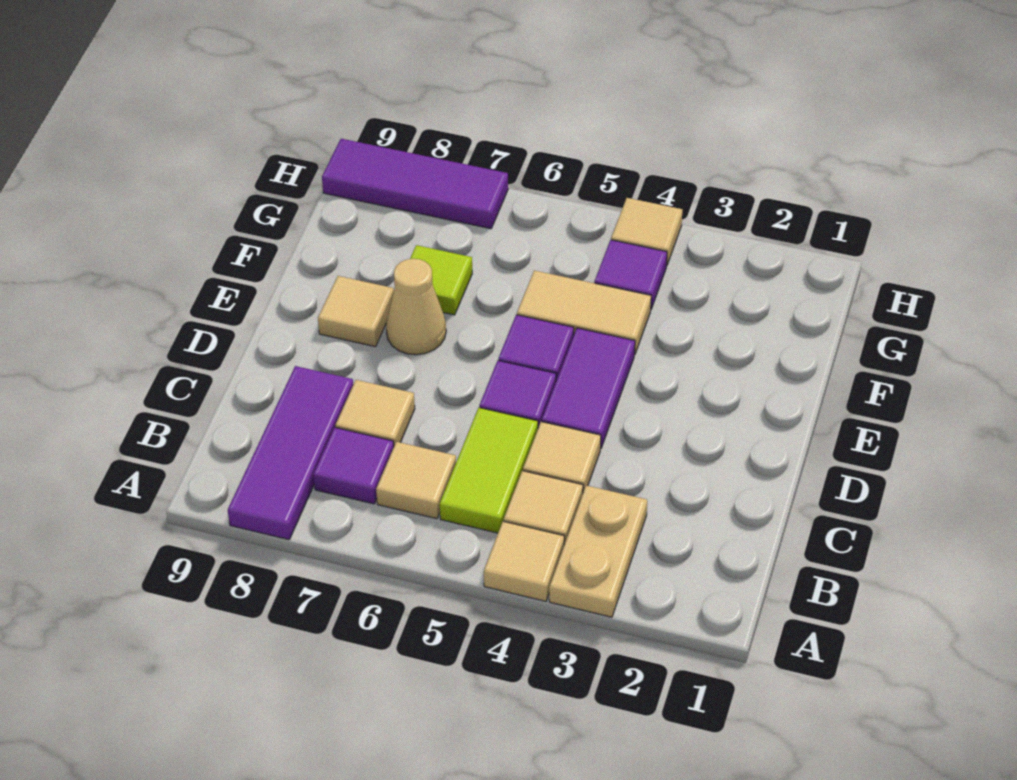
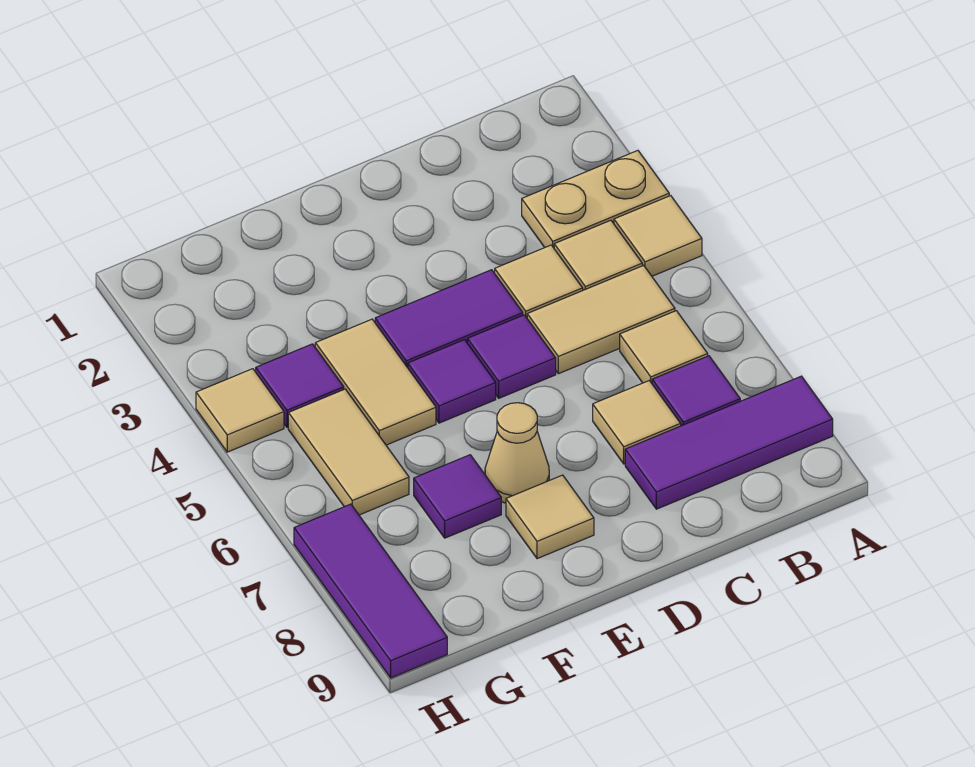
lime tile B5:C5 level 1 -> tan tile B5:C5 level 1
lime tile F7 level 1 -> purple tile F7 level 1
none -> tan tile G5:G6 level 1

